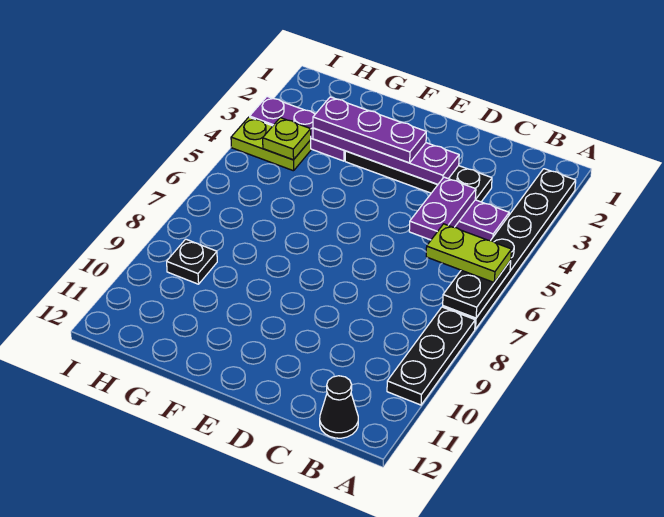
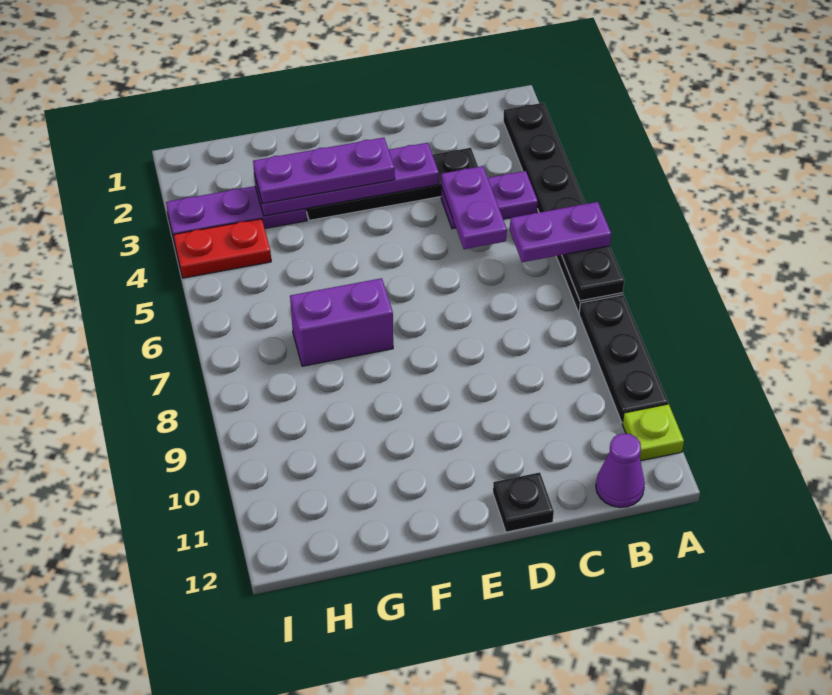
lime plate A6:B6 level 3 -> purple plate A6:B6 level 3
black cone B12 level 1 -> purple cone B12 level 1
none -> purple brick F7:G7 level 1
lime plate H4:I4 level 1 -> red plate H4:I4 level 1
lime plate H4 level 2 -> lime plate A11 level 1
black plate H9 level 1 -> black plate D12 level 1

